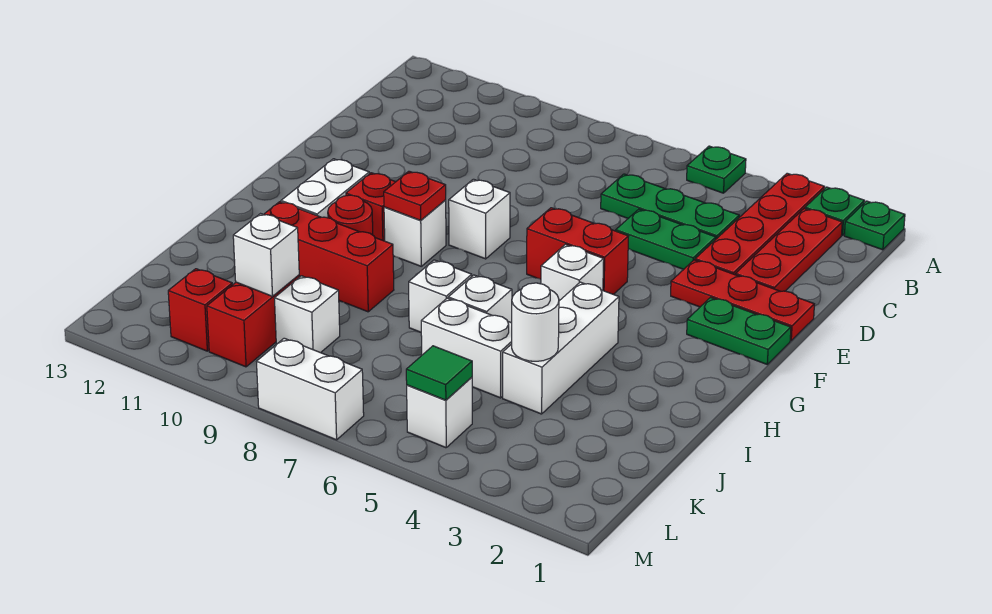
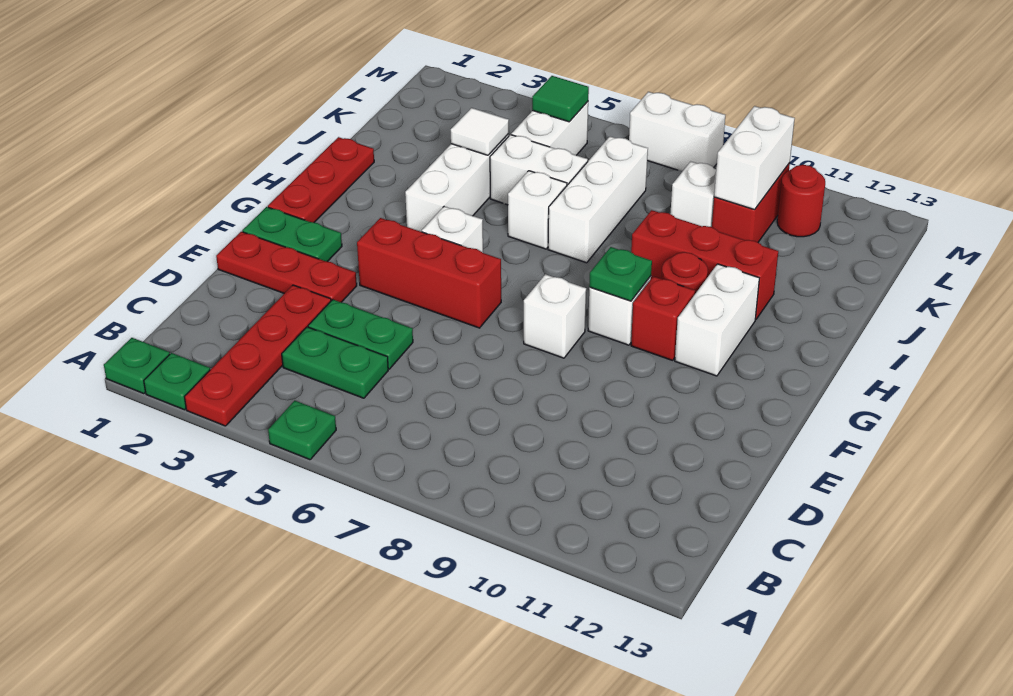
red plate B2:D2 level 1 -> red plate G1:I1 level 1
green plate C4:C6 level 1 -> green plate C4:C5 level 1
red brick F5:F6 level 1 -> red brick F4:F6 level 1
red plate G9 level 2 -> green plate G9 level 2
white brick I7 level 1 -> white brick I7:K7 level 1
white round brick J4 level 2 -> white tile J4 level 2
white brick K10 level 2 -> white brick K10:L10 level 2
white brick L5 level 1 -> white brick K5:L5 level 1
red brick L11 level 1 -> red round brick L11 level 1

